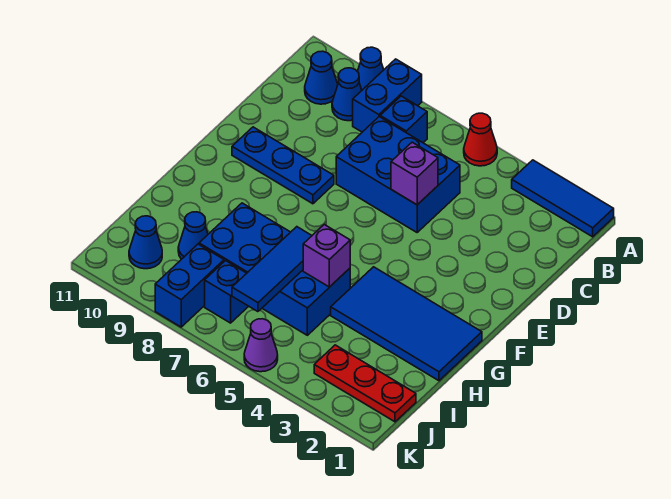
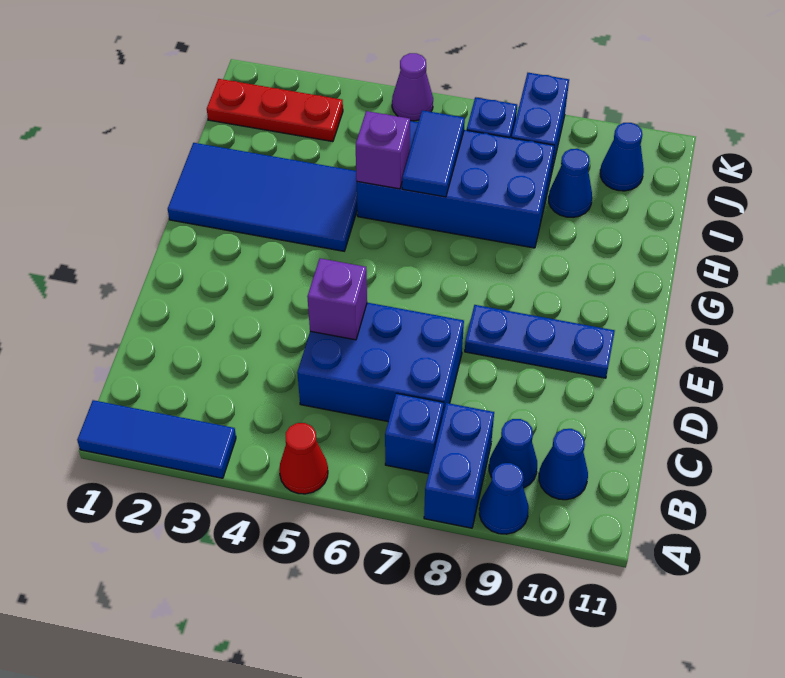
blue tile H6:J6 level 2 -> blue tile H6:I6 level 2

